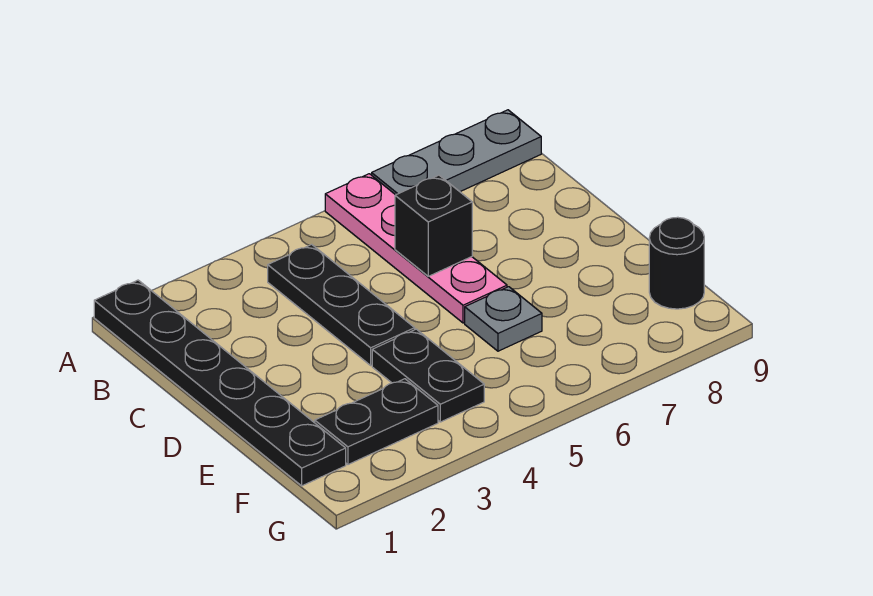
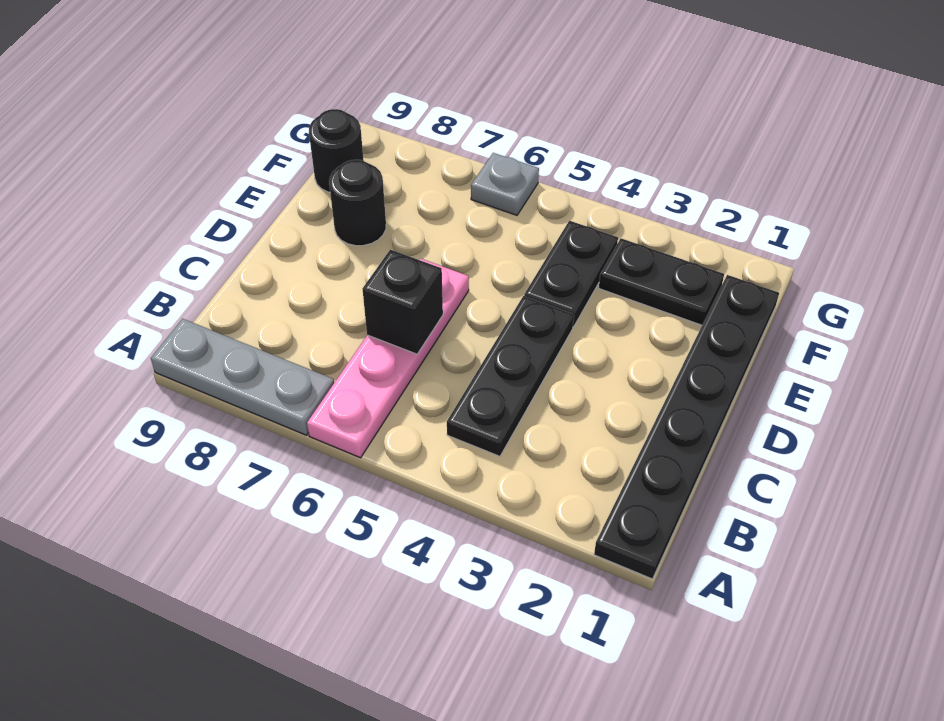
grey plate E6 level 1 -> grey plate G6 level 1
none -> black round brick E8 level 1

